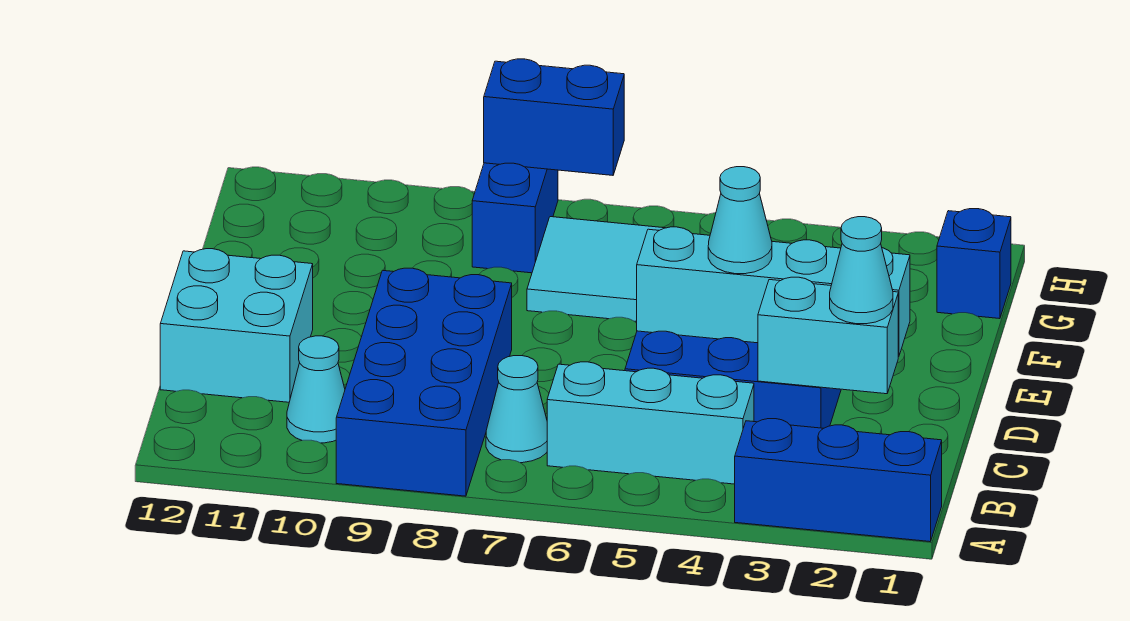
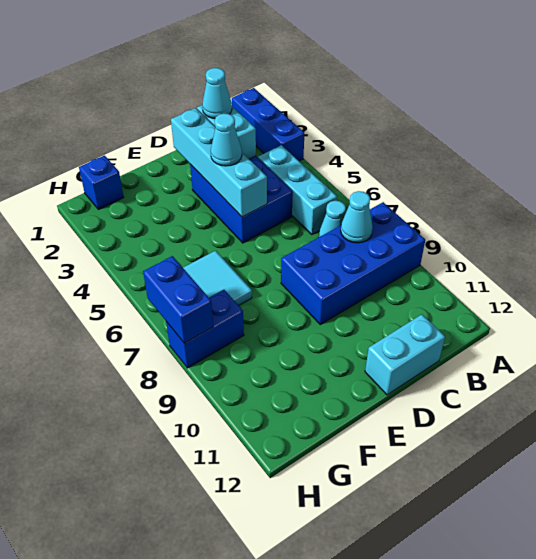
cyan cone B10 level 1 -> cyan cone B8 level 2
cyan brick C11:D12 level 1 -> cyan brick C12:D12 level 1

